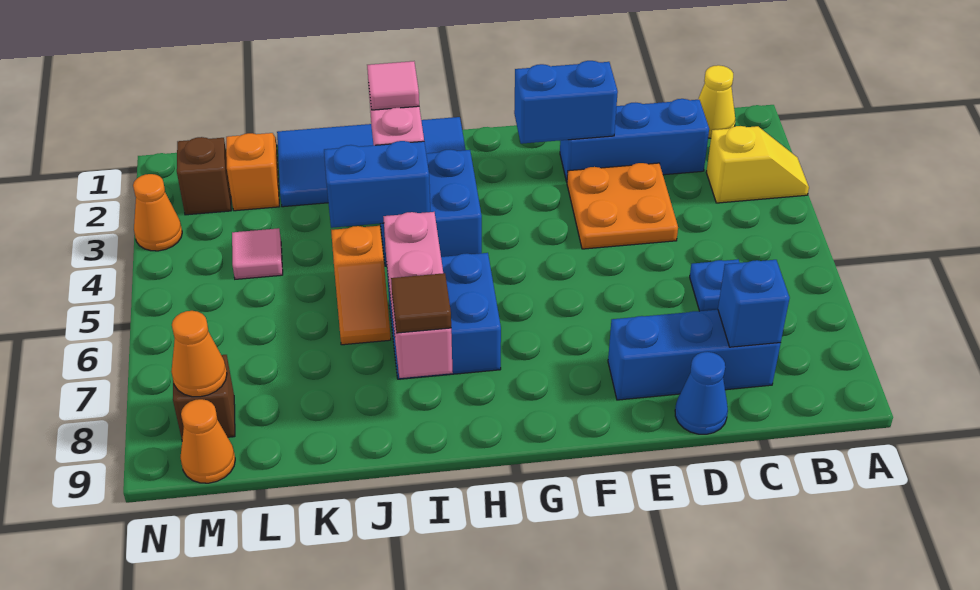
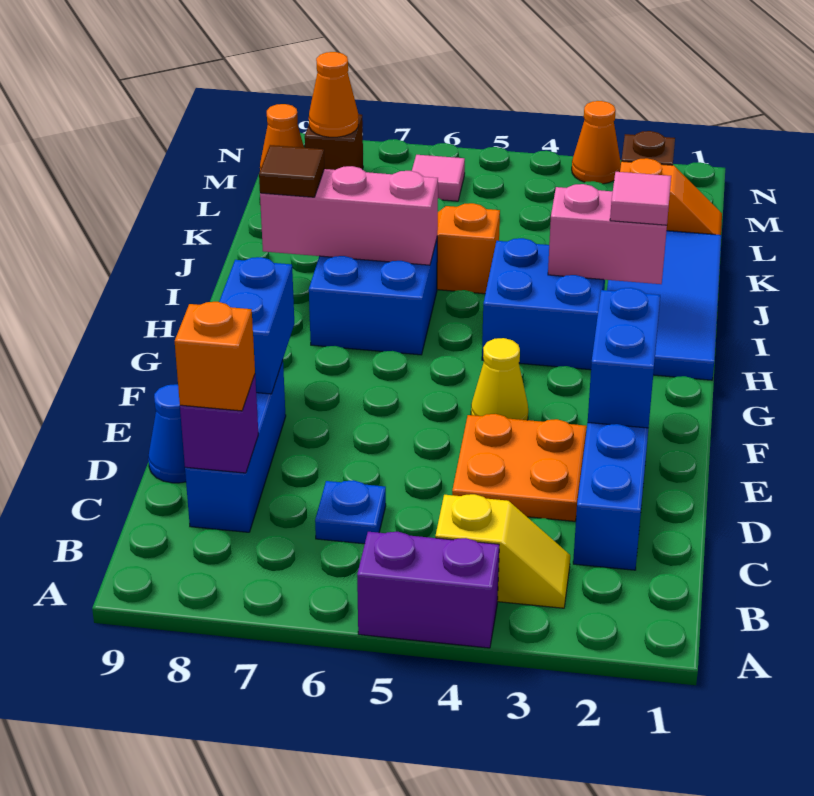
yellow slope A3:B3 level 1 top B -> yellow slope B3:B4 level 1 top 4
none -> purple brick A4:A5 level 1
yellow cone B1 level 1 -> yellow cone F4 level 1
blue brick C8 level 2 -> purple brick C8 level 2
none -> orange brick C8 level 3
blue brick I4:J4 level 2 -> blue brick E8:F8 level 2
pink tile L4 level 1 -> pink tile M6 level 1

